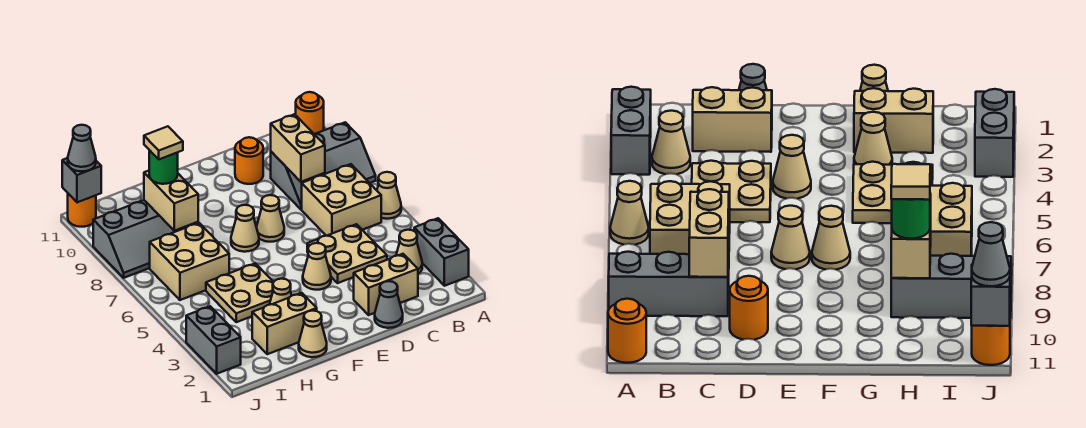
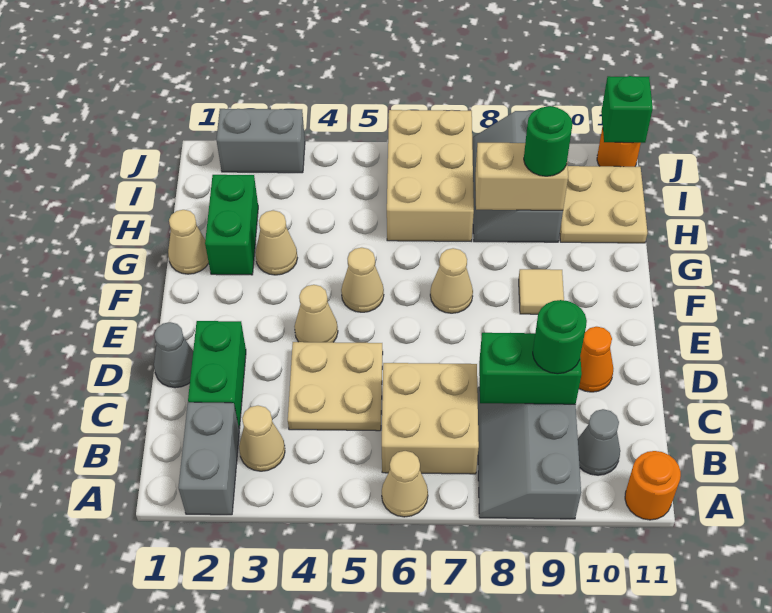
grey brick A2:A3 level 1 -> grey brick A2:B2 level 1
tan brick C2:D2 level 1 -> green brick C2:D2 level 1
tan brick C8:C9 level 2 -> green brick C8:C9 level 2
none -> green round brick C9 level 3
orange round brick D10 level 1 -> orange cone D10 level 1
tan cone E7 level 1 -> tan cone F5 level 1
tan brick G2:H2 level 1 -> green brick G2:H2 level 1
tan plate G4:H5 level 1 -> tan plate H10:I11 level 1
tan brick H6:I7 level 1 -> tan brick H6:J7 level 1
tan tile H9 level 4 -> tan tile F9 level 1
grey brick J11 level 2 -> green brick J11 level 2
grey cone J11 level 3 -> grey cone B10 level 1

